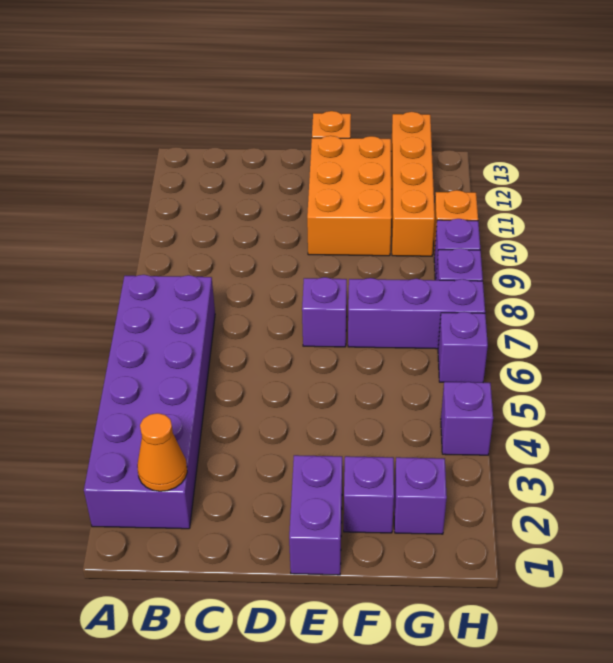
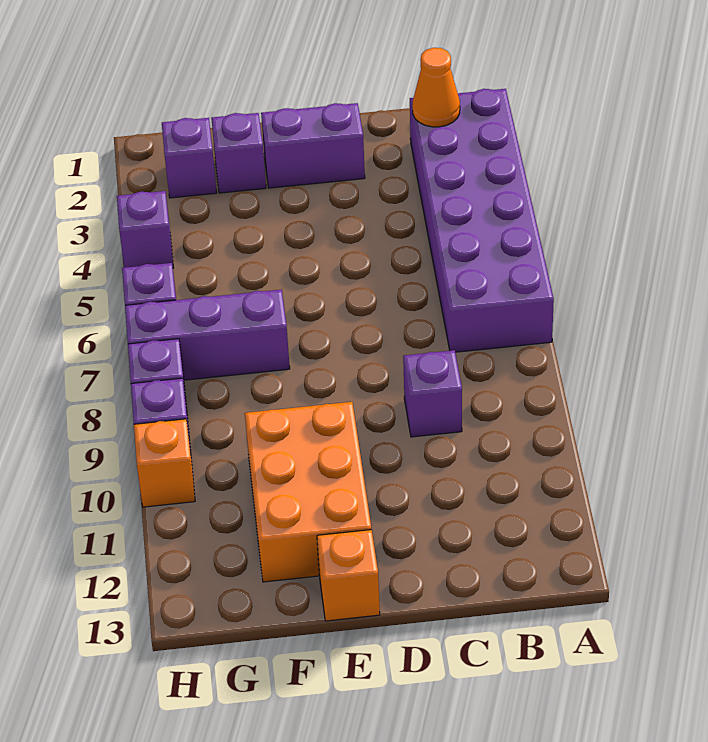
purple brick E1:E2 level 1 -> purple brick D2:E2 level 1
purple brick E7 level 1 -> purple brick C9 level 1
orange brick G10:G13 level 1 -> none

